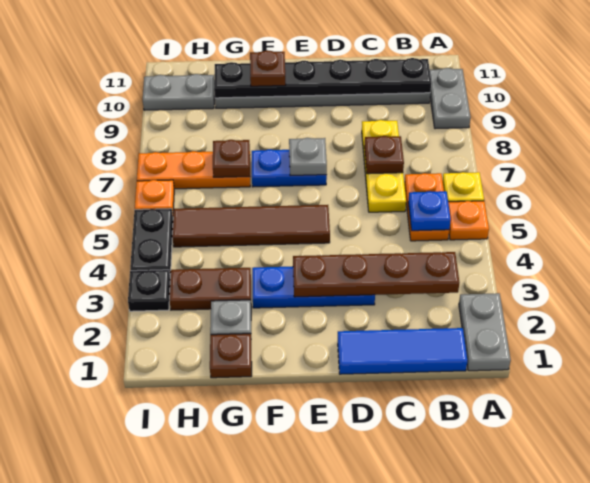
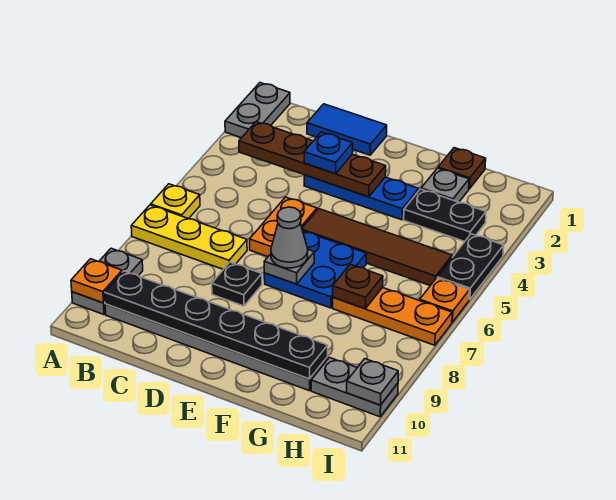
orange plate A5 level 1 -> orange plate A10 level 2
blue tile B1:D1 level 1 -> blue tile C1:D1 level 1
orange plate B5:B6 level 1 -> orange plate D5:D6 level 1
blue plate B5 level 2 -> blue plate D3 level 3
yellow plate C6:C8 level 1 -> yellow plate A7:C7 level 1
brown plate C7 level 2 -> none
blue plate E7:F7 level 1 -> blue plate E6:F7 level 1
none -> grey cone E7 level 3
brown plate F10 level 3 -> none
brown plate G3:H3 level 1 -> black plate G3:H3 level 1
black plate I3 level 1 -> black plate D8 level 1
none -> grey plate I10 level 2

